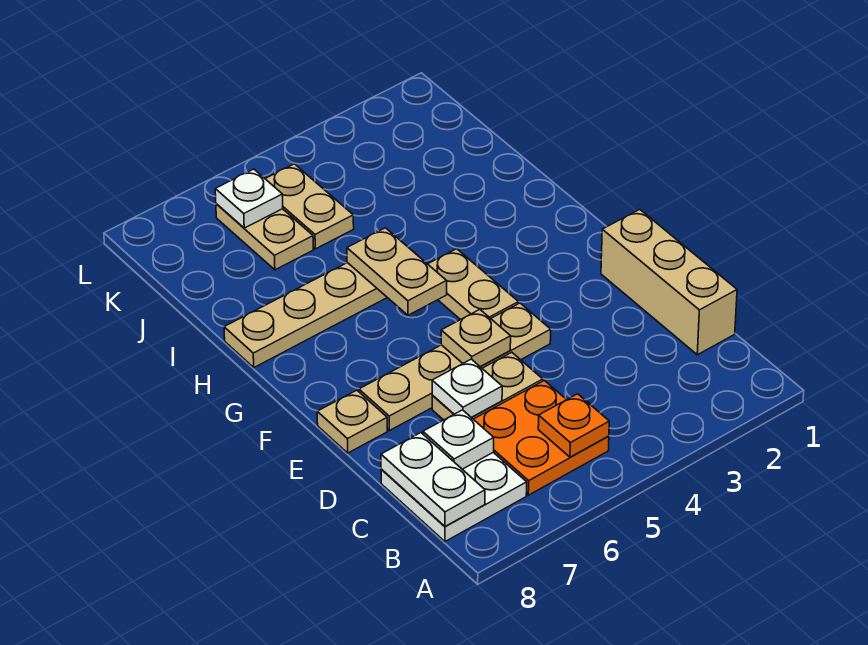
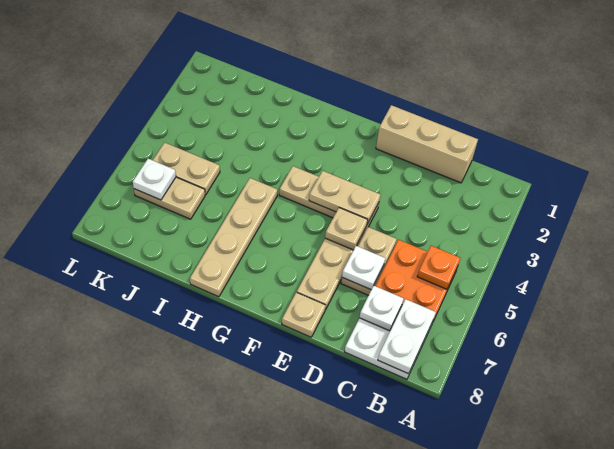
white plate B8:C8 level 2 -> white plate B7:B8 level 2
tan plate G5:H5 level 2 -> tan plate E4:F4 level 2

